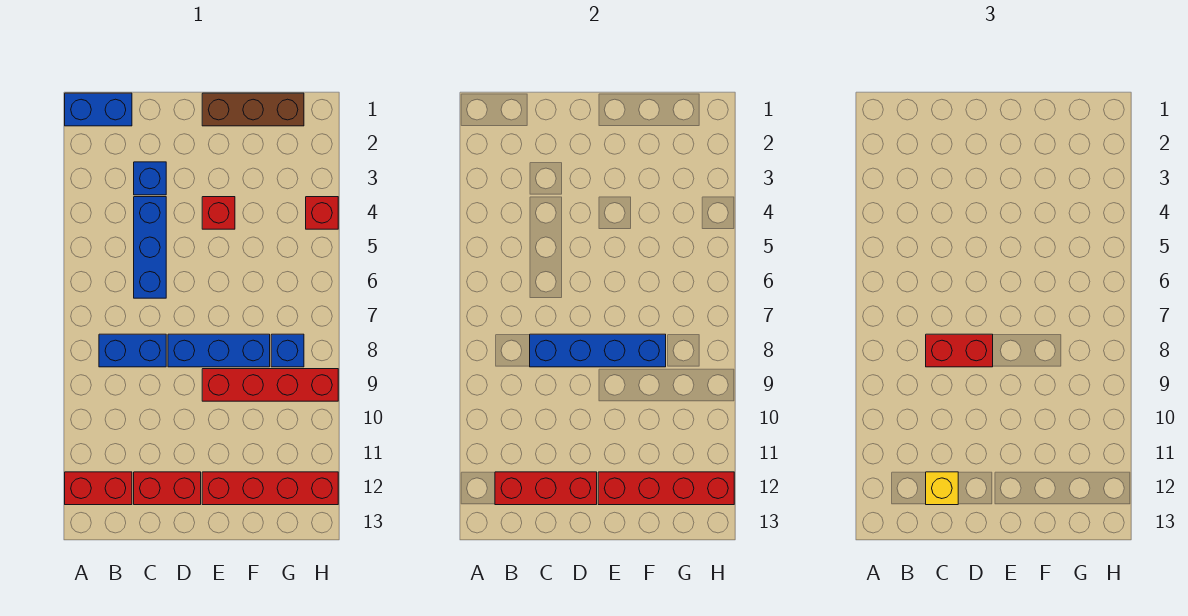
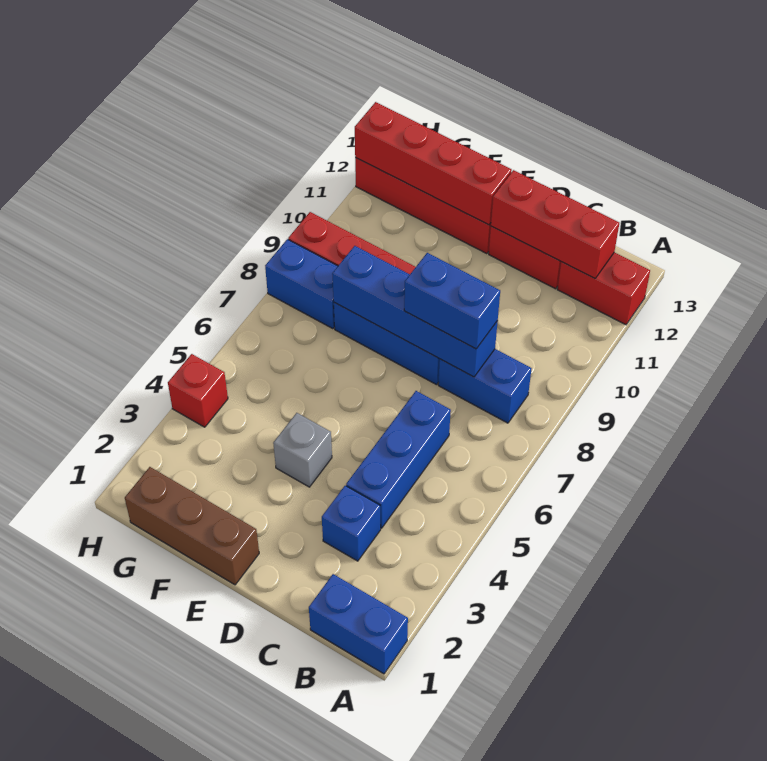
red brick C8:D8 level 3 -> blue brick C8:D8 level 3
yellow brick C12 level 3 -> none
red brick E4 level 1 -> grey brick E4 level 1
blue brick G8 level 1 -> blue brick G8:H8 level 1

